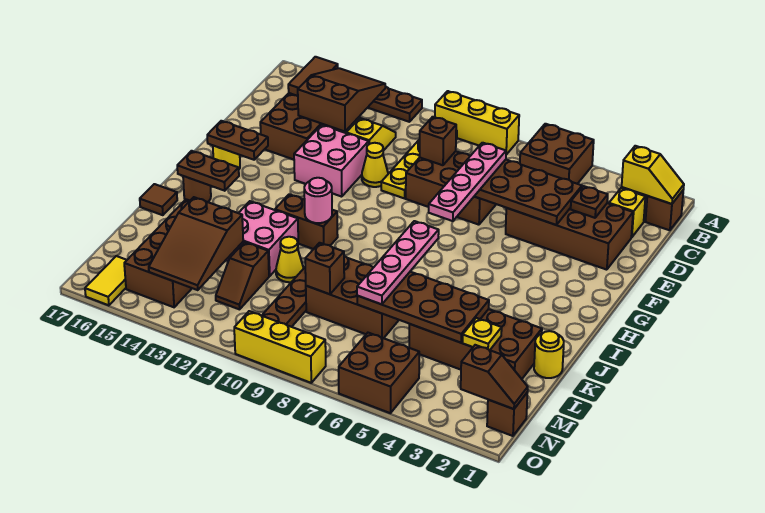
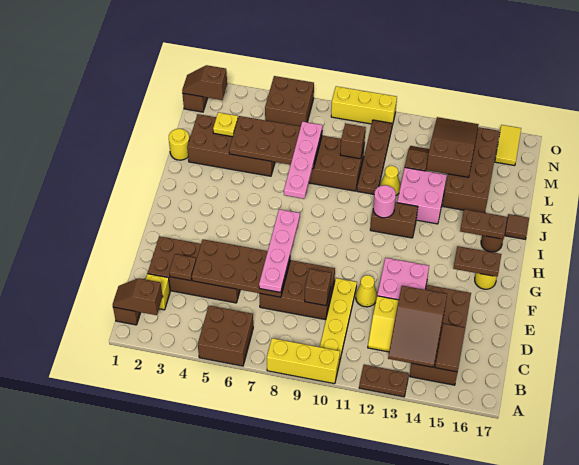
yellow slope B1:B2 level 2 top 2 -> brown slope B1:B2 level 2 top 2

